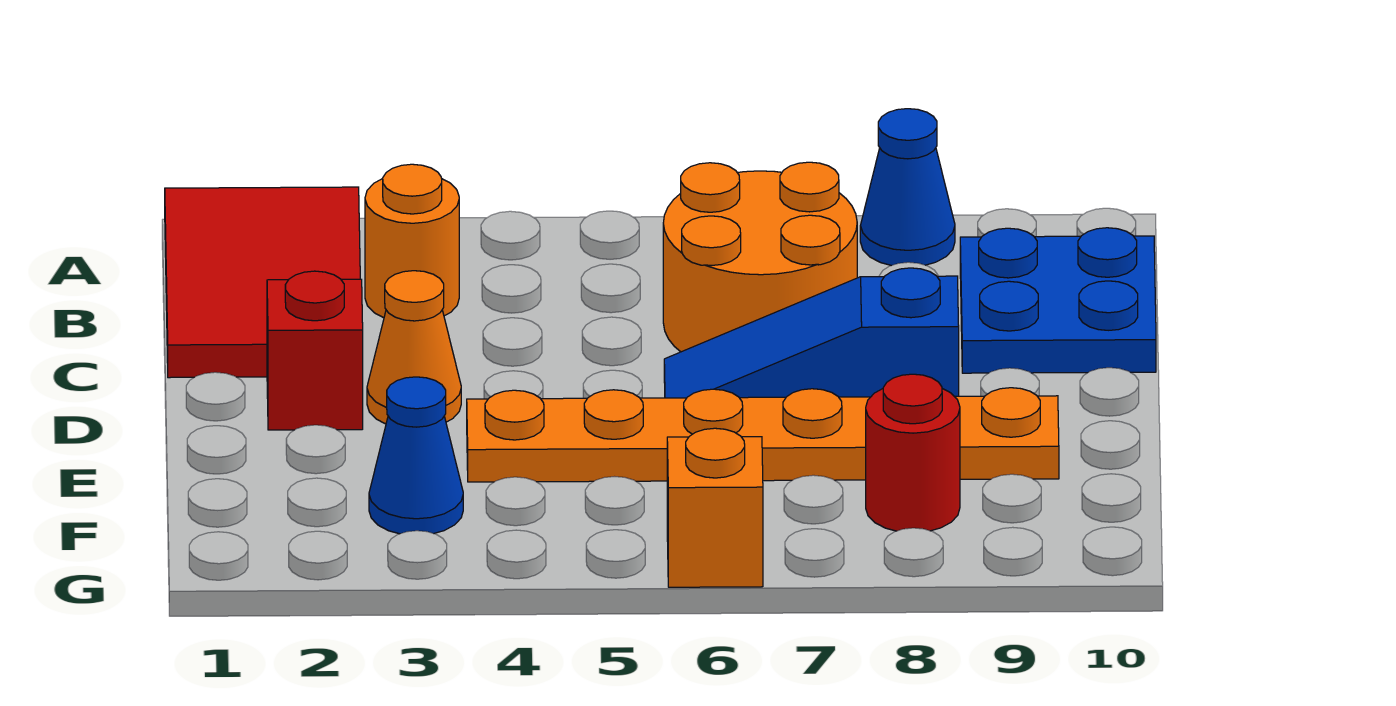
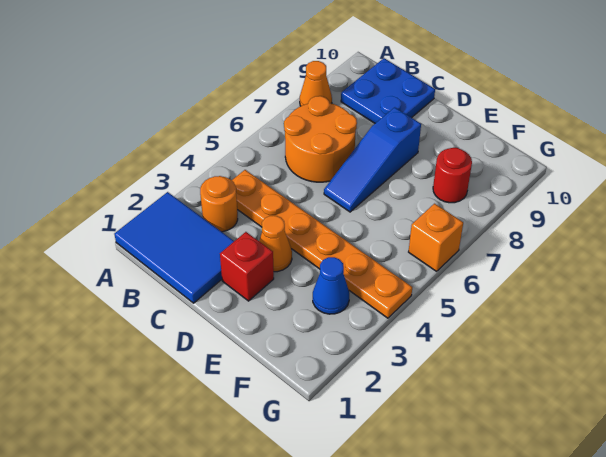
red tile A1:C2 level 1 -> blue tile A1:C2 level 1
blue cone A8 level 1 -> orange cone A8 level 1
orange plate E4:E9 level 1 -> orange plate B4:G4 level 1

